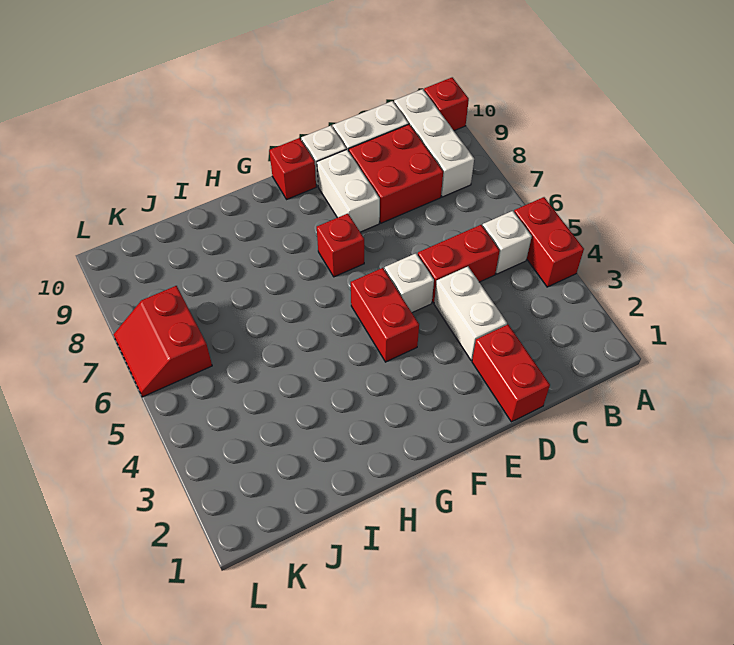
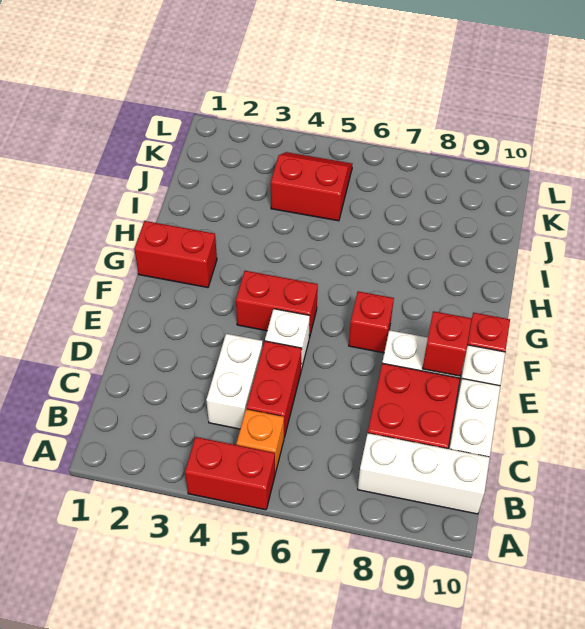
red brick A10 level 1 -> red brick E9 level 2
white brick B5 level 1 -> orange brick B5 level 1
red brick D1:D2 level 1 -> red brick G1:G2 level 1
white brick D3:D4 level 1 -> white brick C4:D4 level 1
red slope K6:L7 level 1 top K -> red slope J4:K5 level 1 top J

